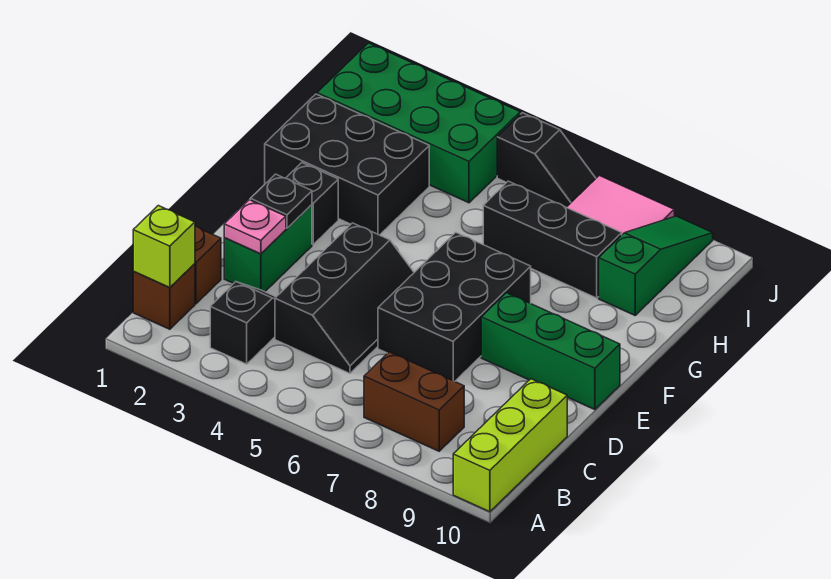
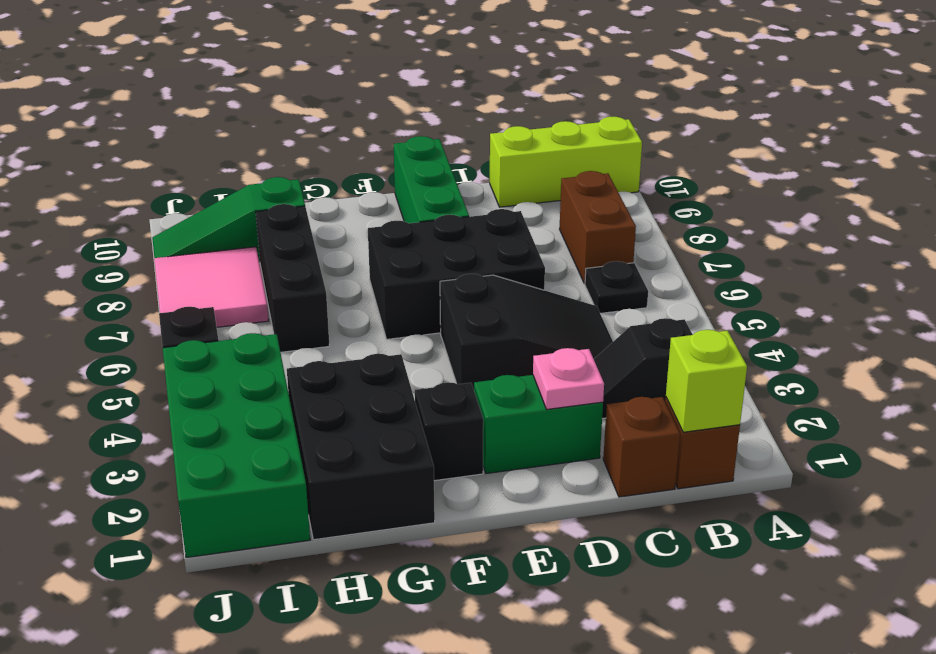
black slope C4:E5 level 1 top 4 -> black slope C4:E5 level 1 top E
black plate E2 level 2 -> black plate B6 level 1

